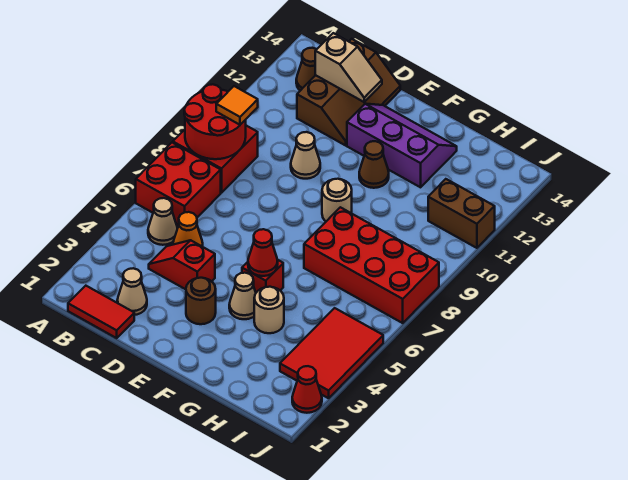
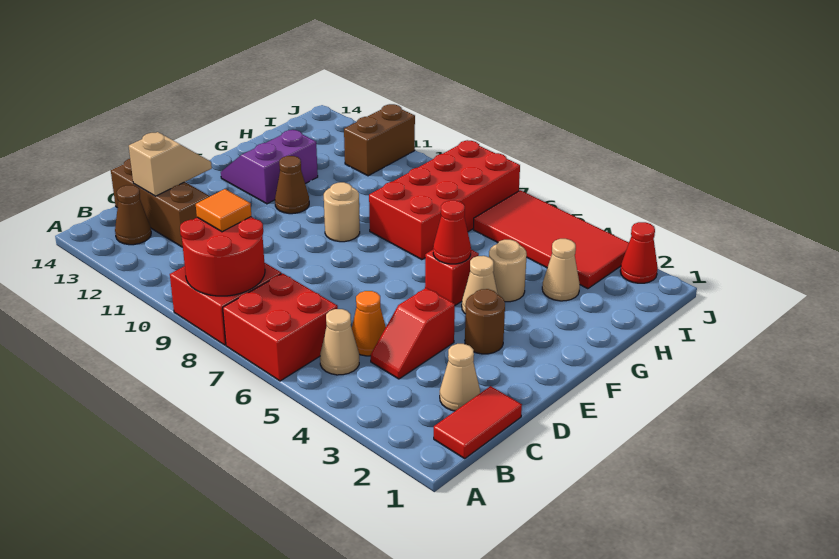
tan cone D10 level 1 -> tan cone H3 level 1
purple slope E12:G13 level 1 top 12 -> purple slope F12:G13 level 1 top 12
red tile I3:J5 level 1 -> red tile I3:J6 level 1

